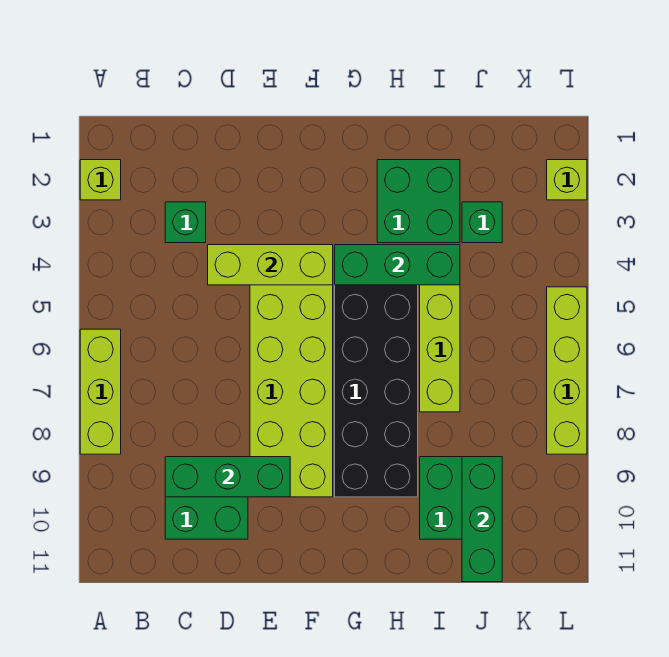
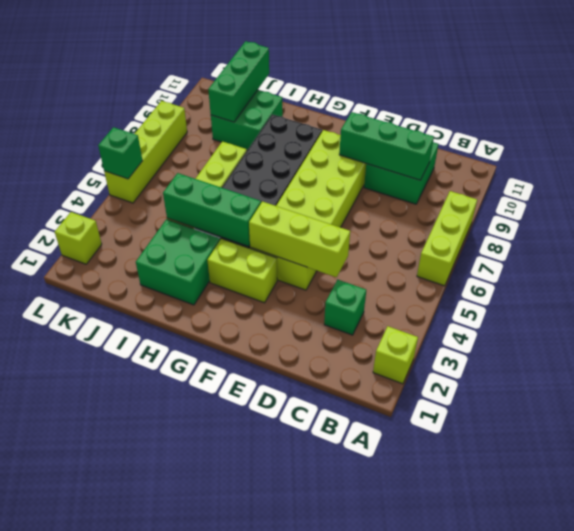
none -> lime brick F3:G3 level 1
green brick J3 level 1 -> green brick L5 level 2

